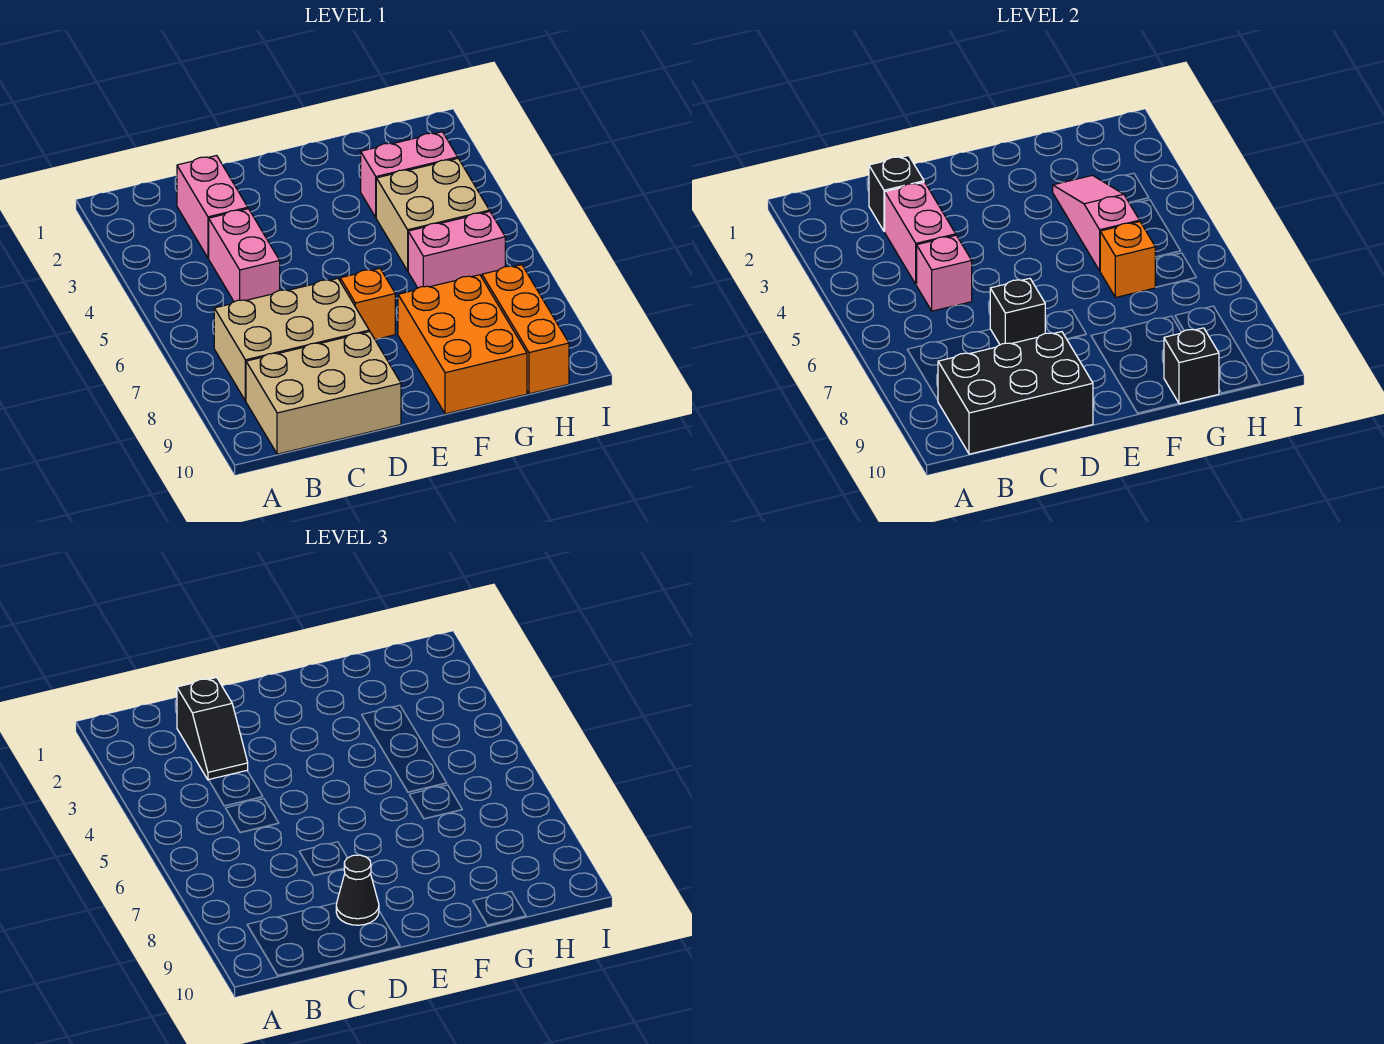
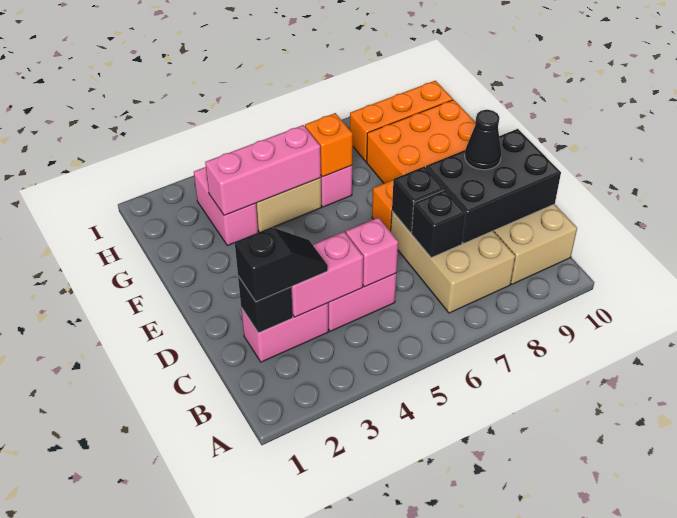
black brick B9:D10 level 2 -> black brick C8:D10 level 2
pink slope G3:G5 level 2 top 5 -> pink brick G3:G5 level 2
black brick G10 level 2 -> black brick C7 level 2

